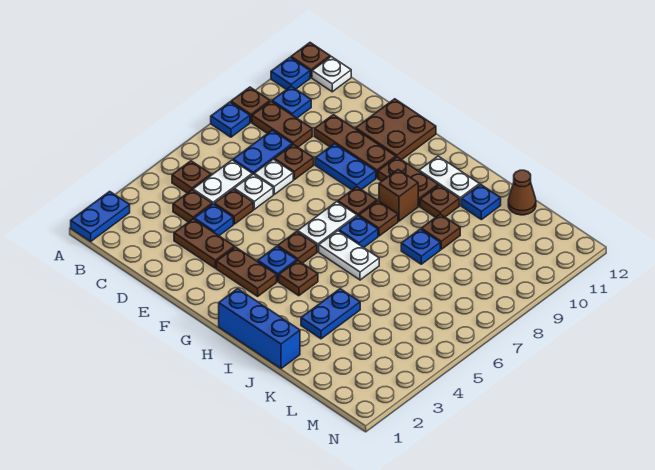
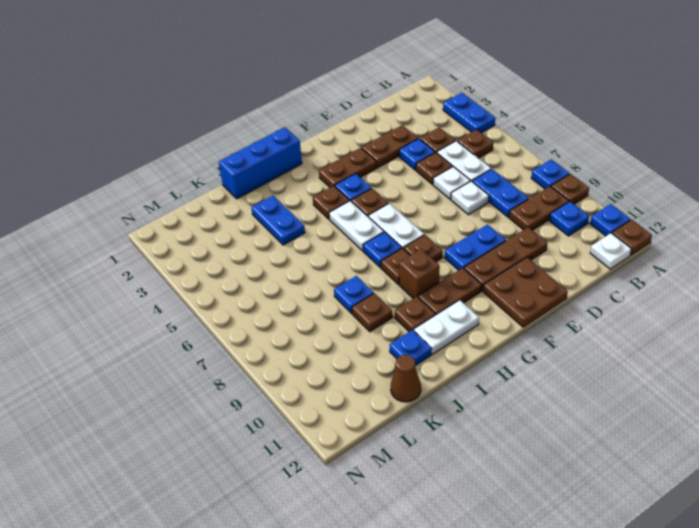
blue plate A1:A2 level 1 -> blue plate A3:A4 level 1
brown plate D8 level 1 -> none
white plate H6:I6 level 1 -> white plate H5:H6 level 1

